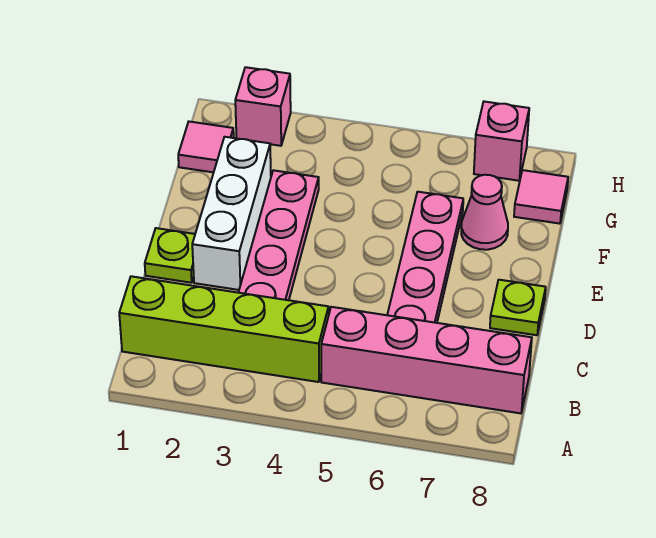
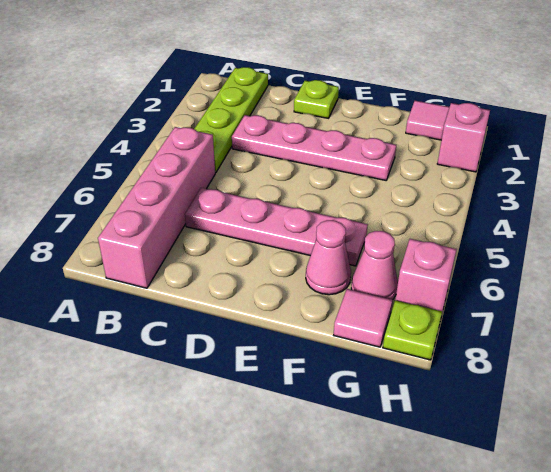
lime brick B1:B4 level 1 -> lime plate B1:B4 level 1
white brick D2:F2 level 1 -> none
lime plate D8 level 1 -> lime plate H8 level 1
none -> pink cone G7 level 1

